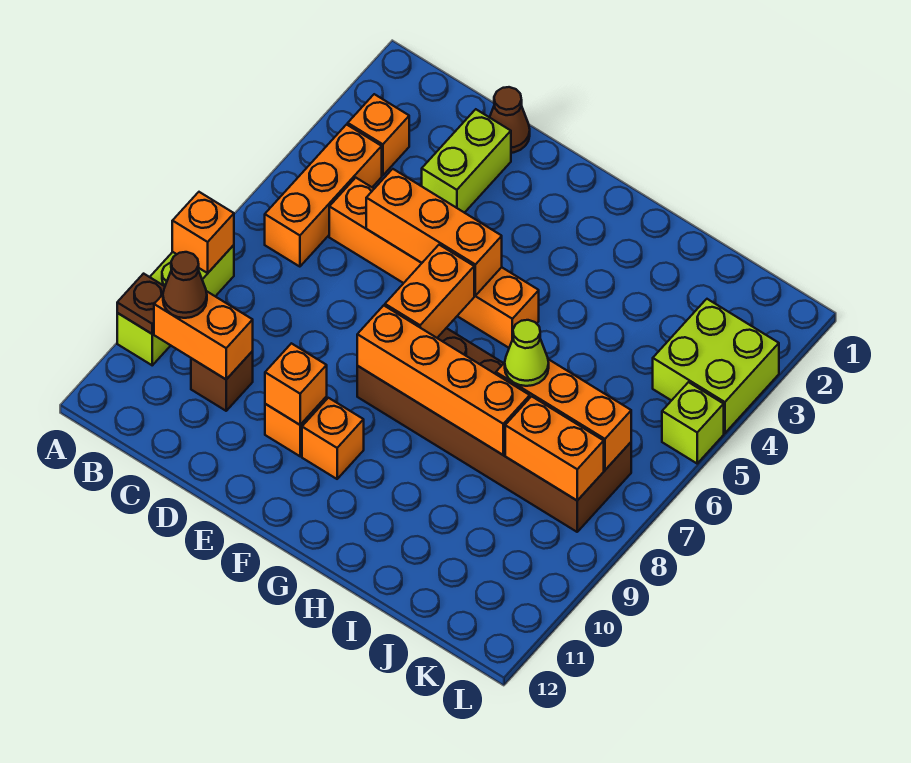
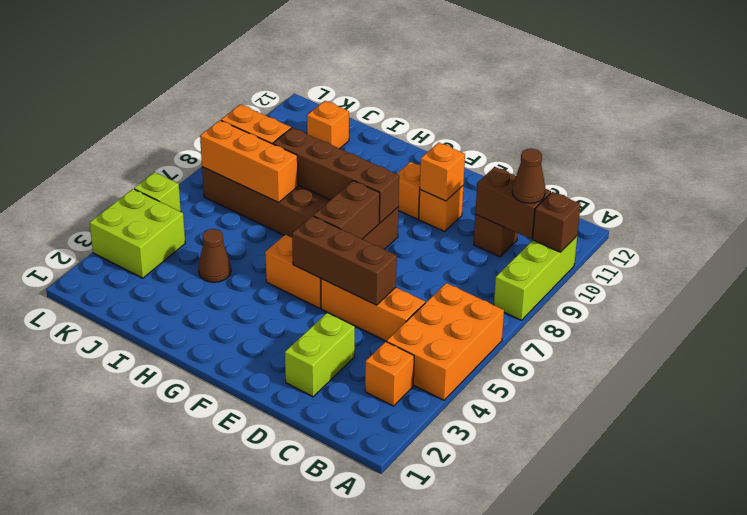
orange brick A8 level 2 -> orange brick J11 level 1
brown plate A10 level 2 -> brown brick A10 level 2
orange brick B4:B6 level 1 -> orange brick A4:B6 level 1
orange brick B10:C10 level 2 -> brown brick B10:C10 level 2
brown cone D1 level 1 -> brown cone I4 level 1
orange brick D5:F5 level 2 -> brown brick D5:F5 level 2
orange brick F6:F7 level 2 -> brown brick F6:F7 level 2
orange brick F8:I8 level 2 -> brown brick F8:I8 level 2
lime cone I7 level 3 -> none

